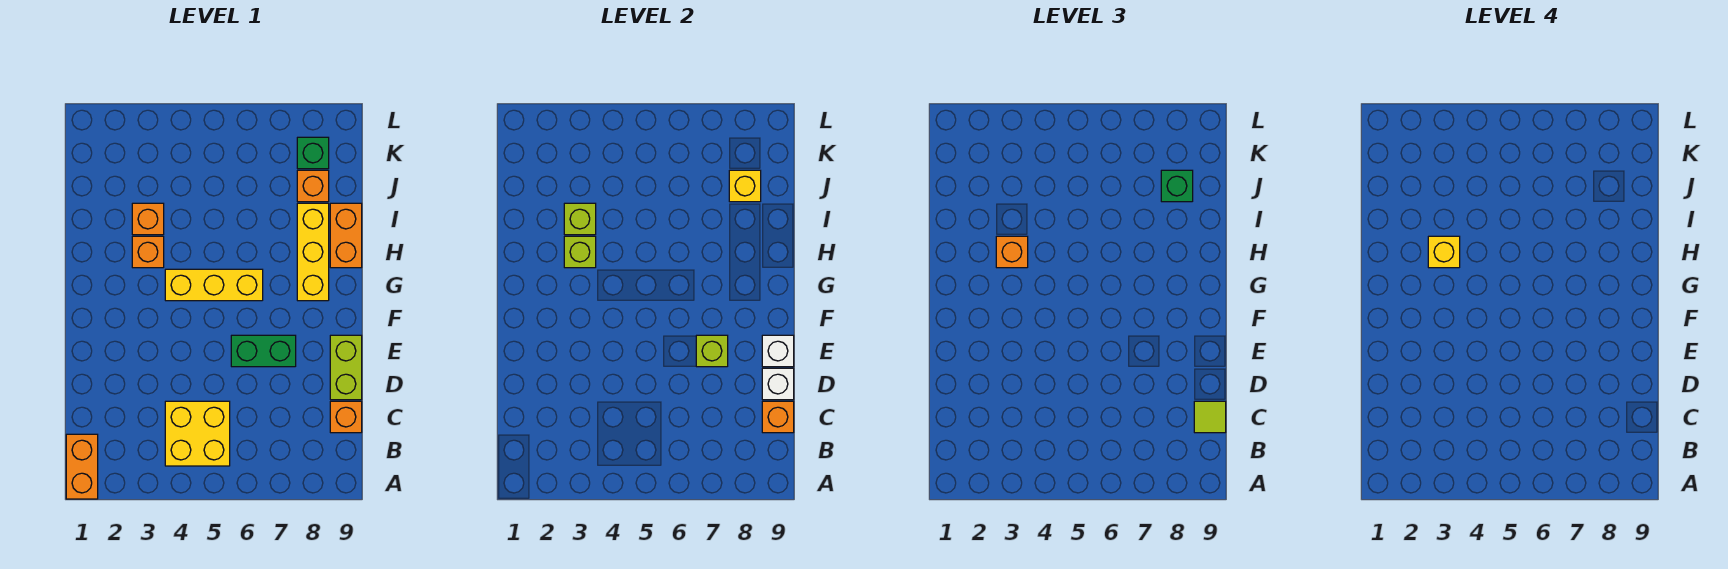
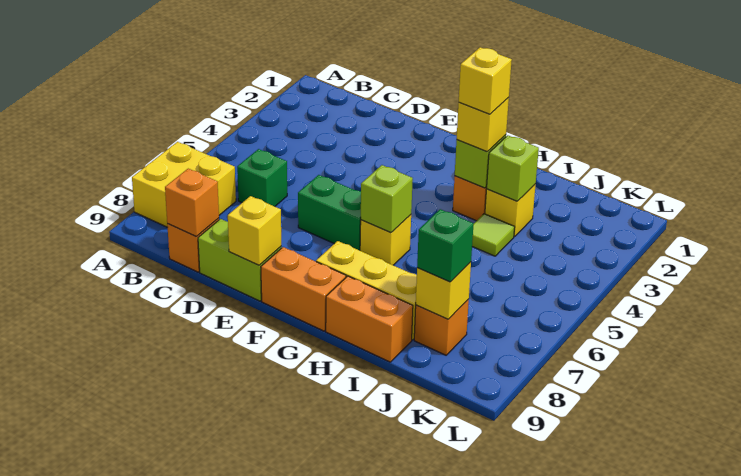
orange brick A1:B1 level 1 -> orange brick F9:G9 level 1
yellow brick B4:C5 level 1 -> yellow brick A7:B8 level 1
lime tile C9 level 3 -> lime tile I4 level 1
white brick D9 level 2 -> none
green brick E6:E7 level 1 -> green brick E6:F6 level 1
lime brick E7 level 2 -> lime brick G6 level 2
white brick E9 level 2 -> yellow brick E9 level 2
yellow brick G4:G6 level 1 -> yellow brick G6 level 1
orange brick H3 level 3 -> yellow brick H3 level 3
orange brick I3 level 1 -> yellow brick I3 level 1
green brick K8 level 1 -> green brick C6 level 1

